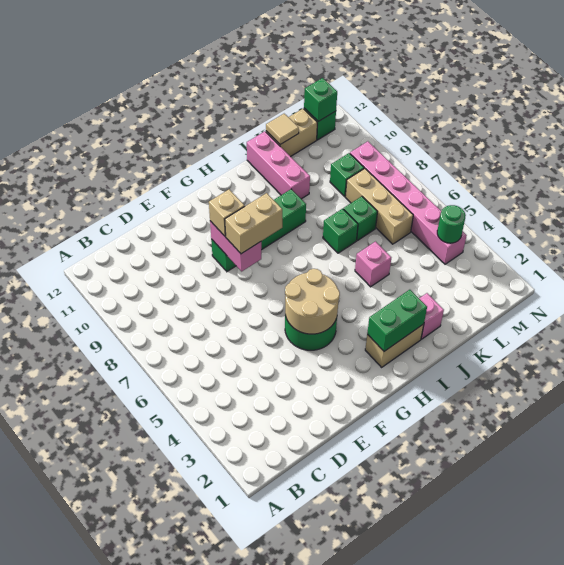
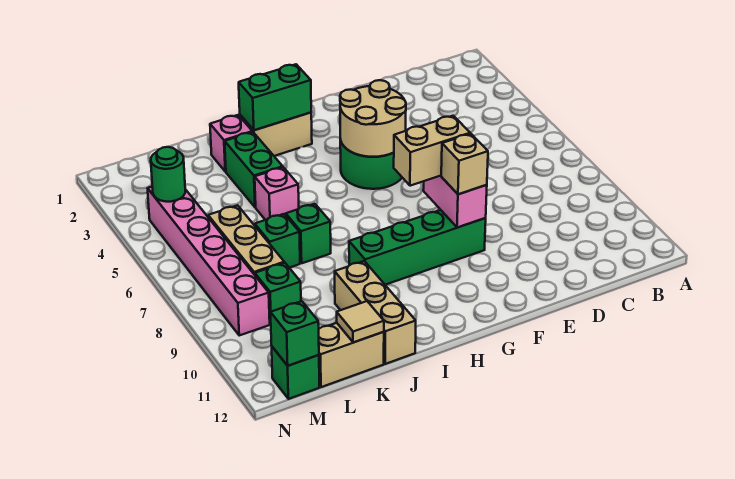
none -> green brick J3:J4 level 1
pink brick J10:J12 level 1 -> tan brick J10:J12 level 1

